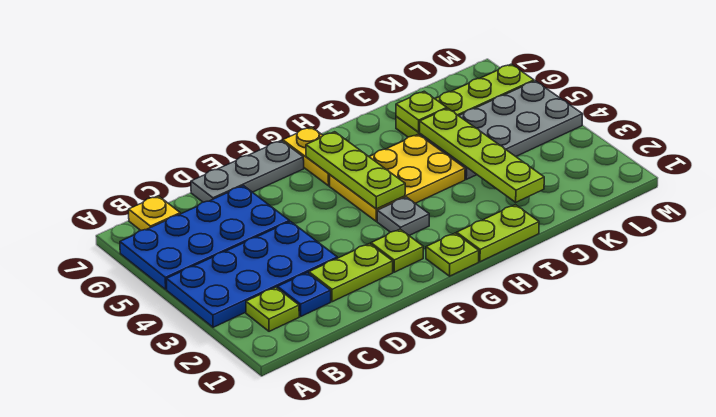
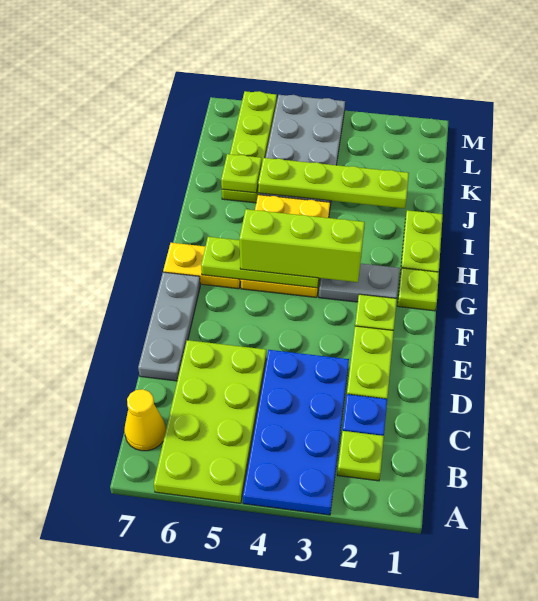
blue plate A5:D6 level 1 -> lime plate A5:D6 level 1
yellow plate B7 level 1 -> yellow cone B7 level 1
grey plate G3 level 1 -> grey plate G2:G3 level 1
none -> lime brick G3:G5 level 3

